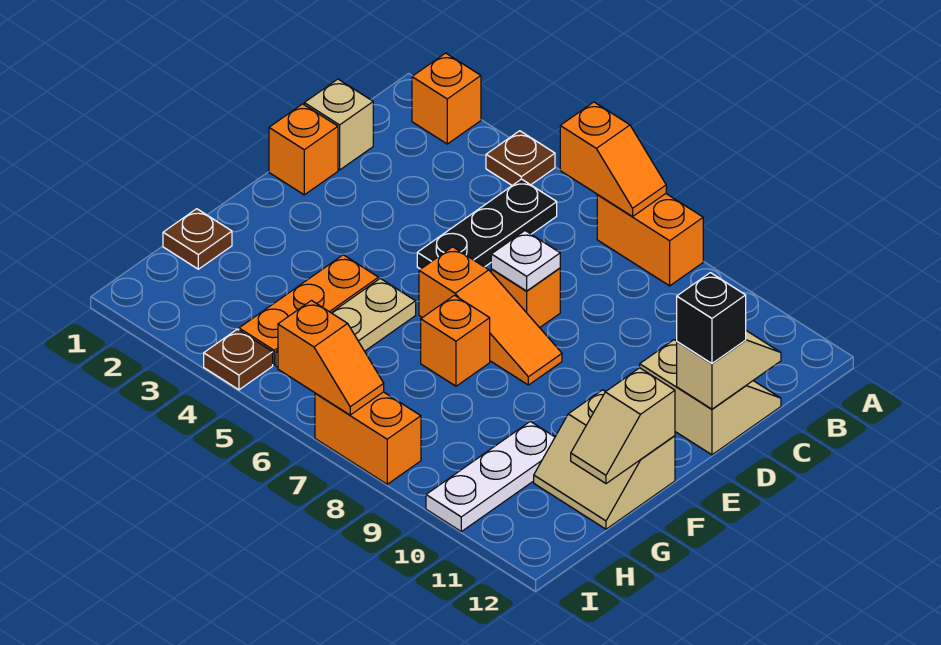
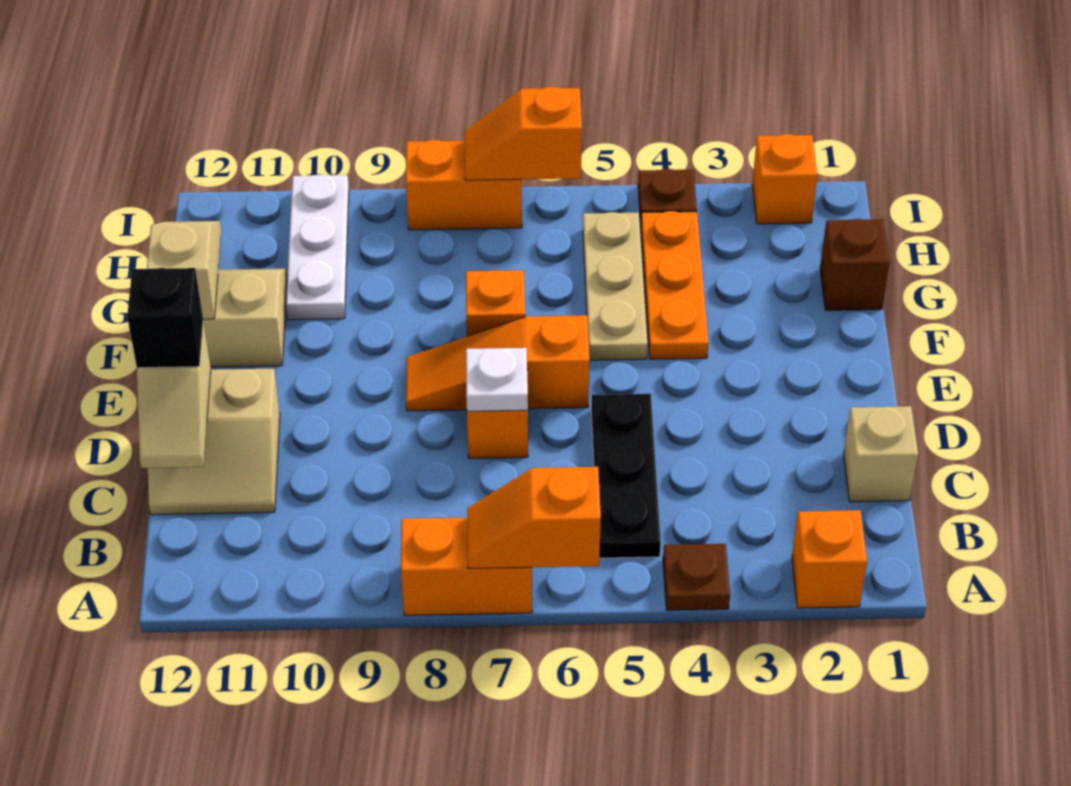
orange brick D1 level 1 -> orange brick I2 level 1
brown plate G1 level 1 -> brown brick G1 level 1

